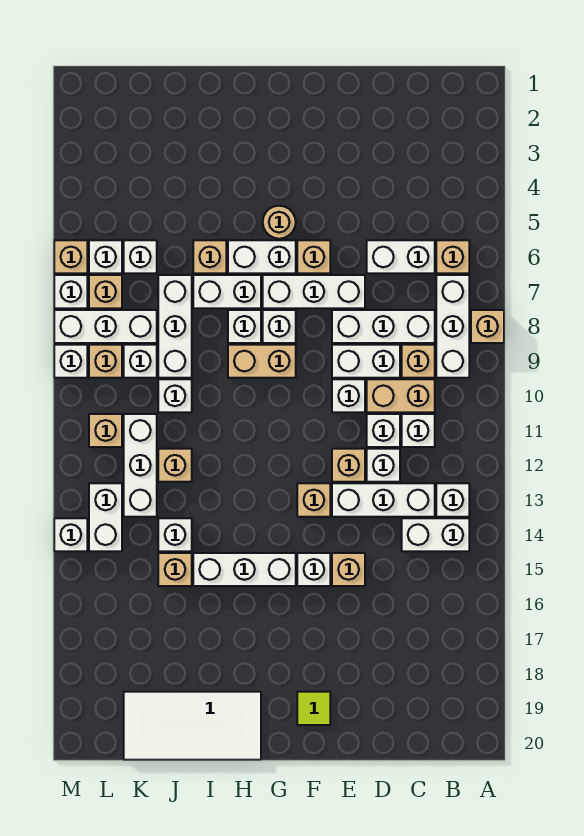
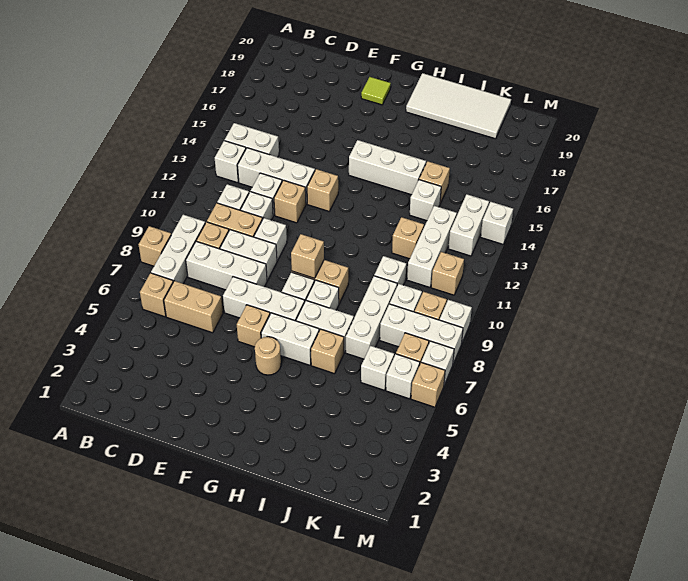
white brick C6:D6 level 1 -> tan brick C6:D6 level 1
tan brick E15 level 1 -> tan brick G9 level 2
white brick F15 level 1 -> none

